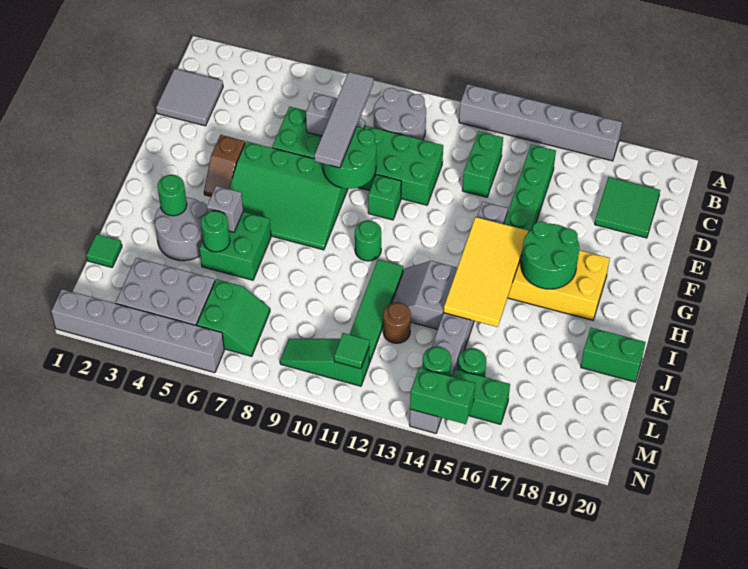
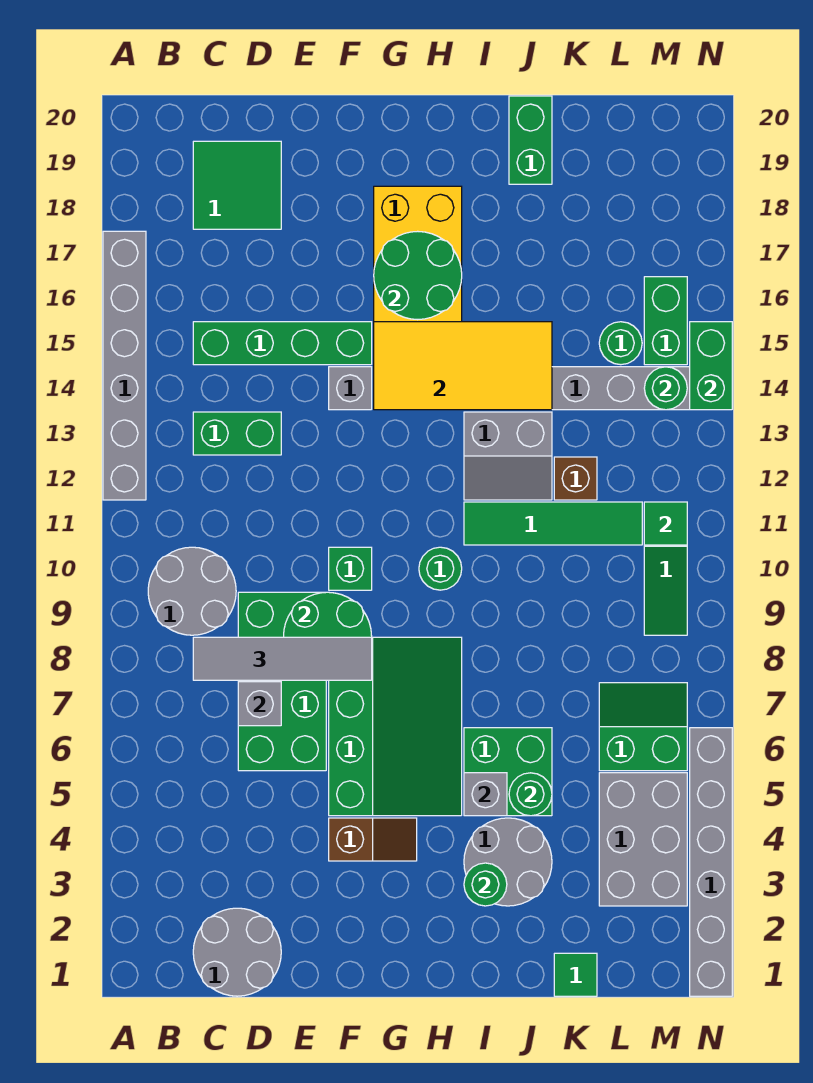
grey tile C1:D2 level 1 -> grey round brick C1:D2 level 1
green brick D6:E11 level 1 -> green brick D6:E9 level 1
brown round brick K12 level 1 -> brown brick K12 level 1

